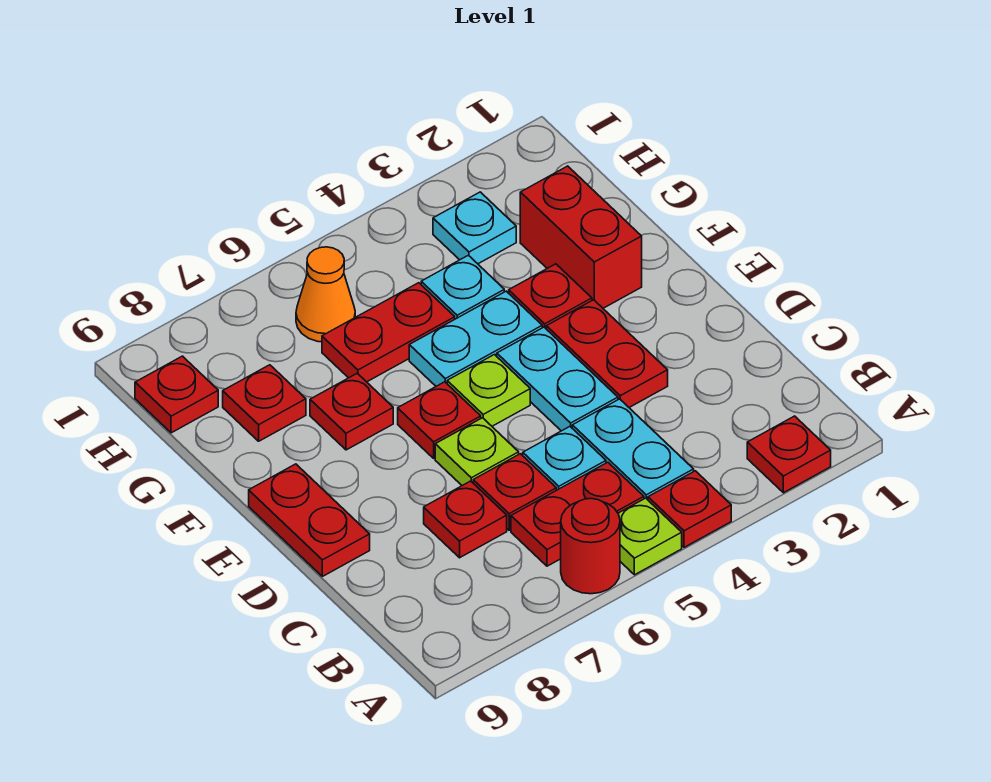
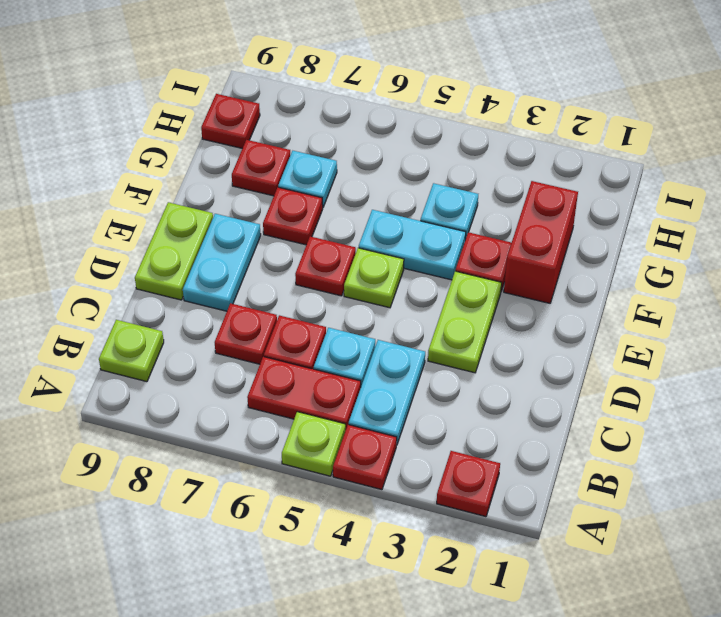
red round brick A6 level 1 -> none
red plate D3:E3 level 1 -> lime plate D3:E3 level 1
cyan plate D4:E4 level 1 -> cyan plate D8:E8 level 1
lime plate D6 level 1 -> lime plate B9 level 1
red plate D9:E9 level 1 -> lime plate D9:E9 level 1
red plate G5:G6 level 1 -> none
cyan plate H3 level 1 -> cyan plate G7 level 1
orange cone H6 level 1 -> none

